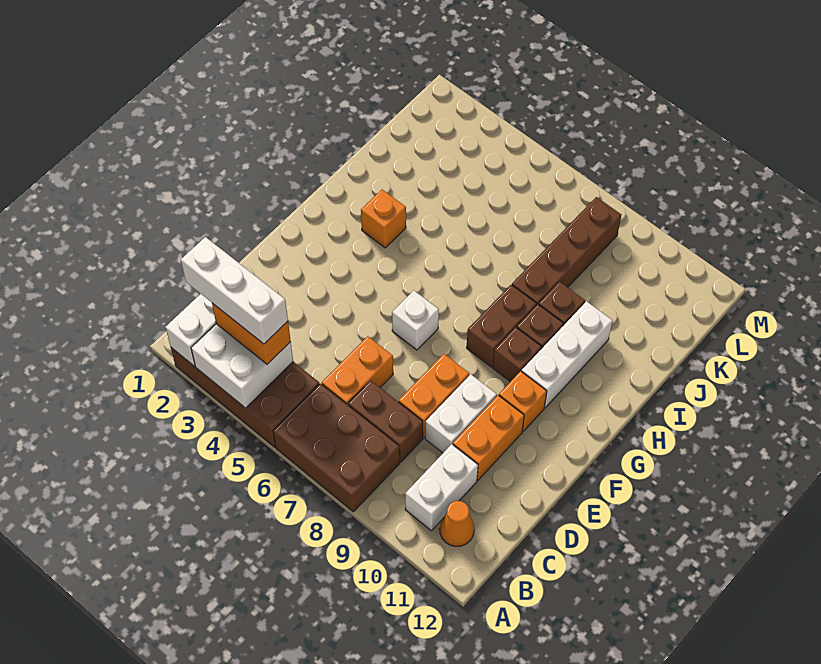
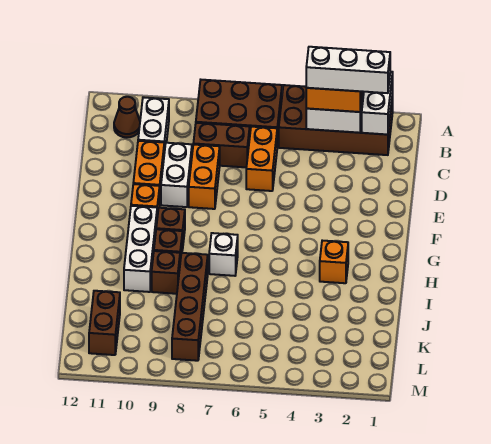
orange cone B11 level 1 -> brown cone B11 level 1
white brick F6 level 1 -> white brick H7 level 1
brown brick G8:H8 level 1 -> brown brick K11:L11 level 1

